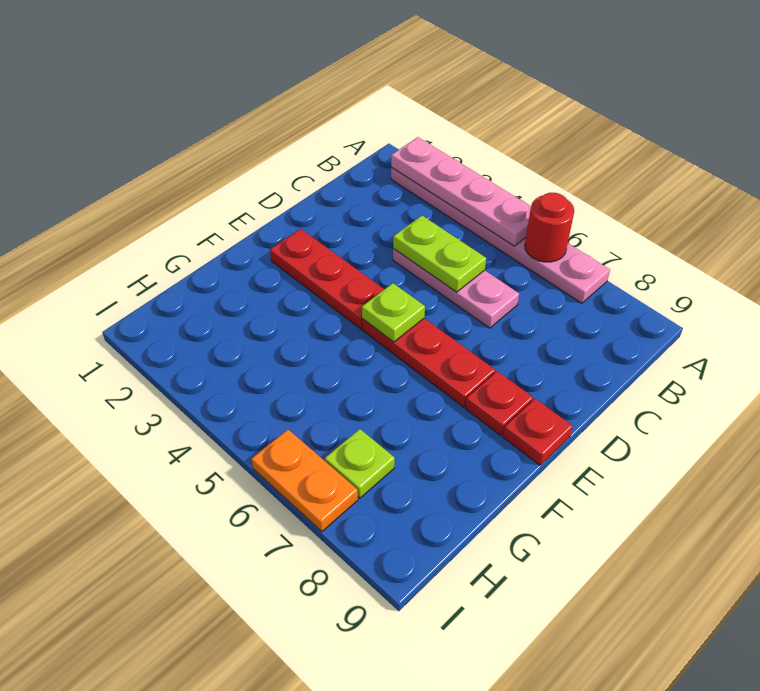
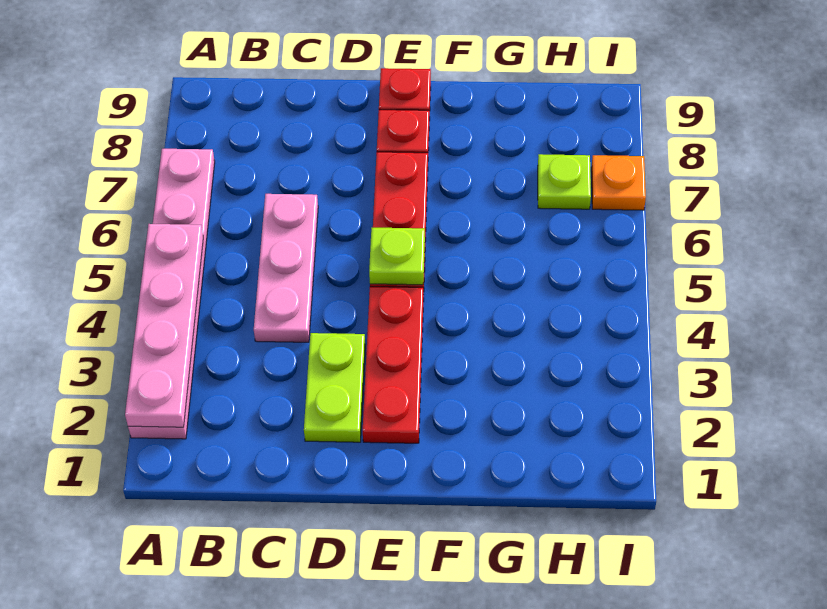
red round brick A6 level 2 -> none
lime plate C4:C5 level 2 -> lime plate D2:D3 level 1
orange plate I6:I7 level 1 -> orange plate I7 level 1

